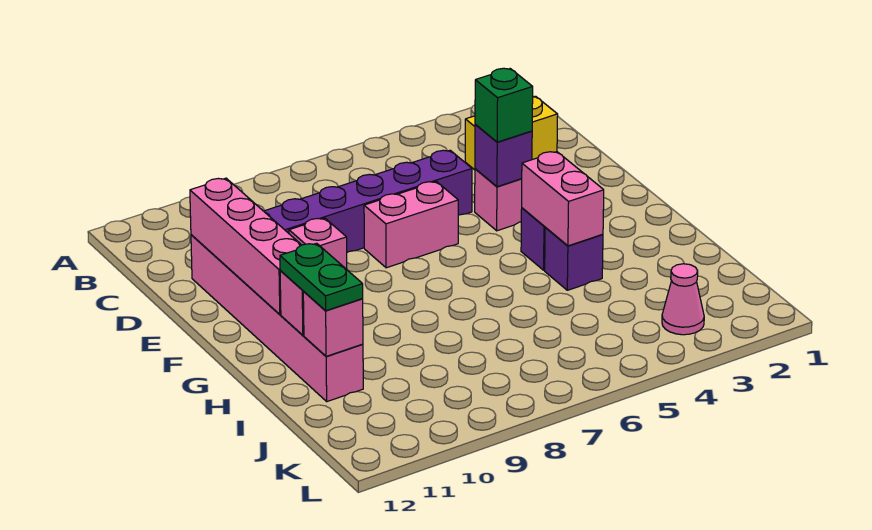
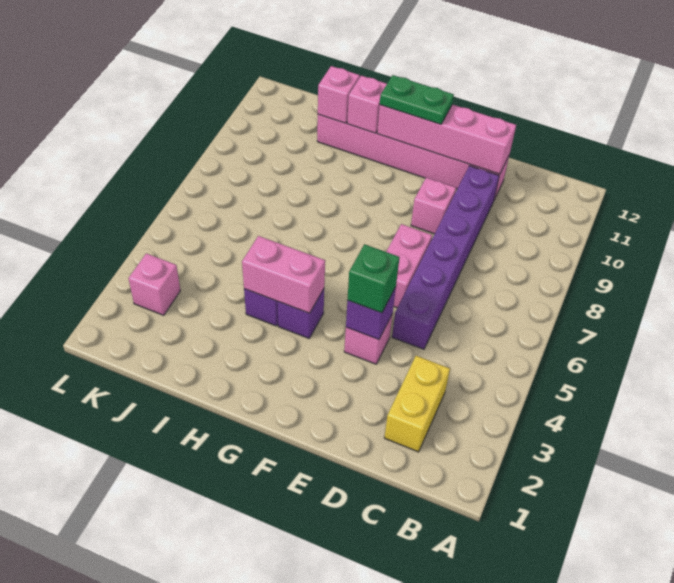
green plate H11:I11 level 3 -> green plate F11:G11 level 3
pink cone K3 level 1 -> pink brick K3 level 1

